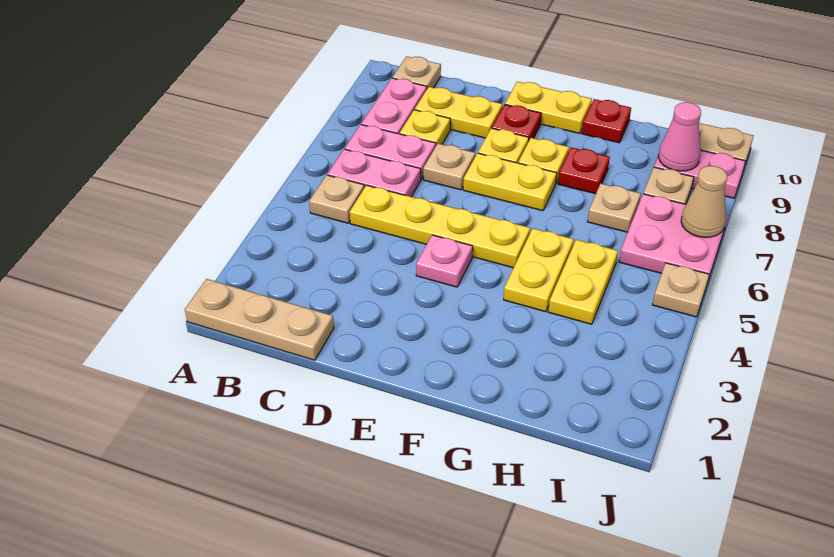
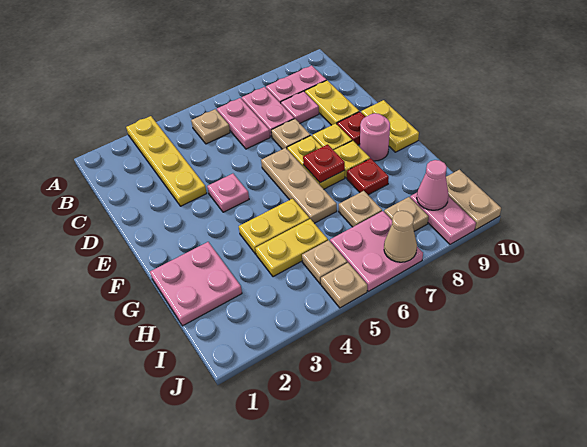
tan plate A1:C1 level 1 -> tan plate E6:G6 level 1
tan plate B10 level 1 -> tan plate I5 level 1
yellow plate C5:F5 level 1 -> yellow plate A3:D3 level 1
yellow plate C8 level 1 -> pink plate C8 level 1
none -> pink round brick F9 level 1
none -> pink plate G1:H2 level 1
red plate G10 level 1 -> red plate F7 level 2

